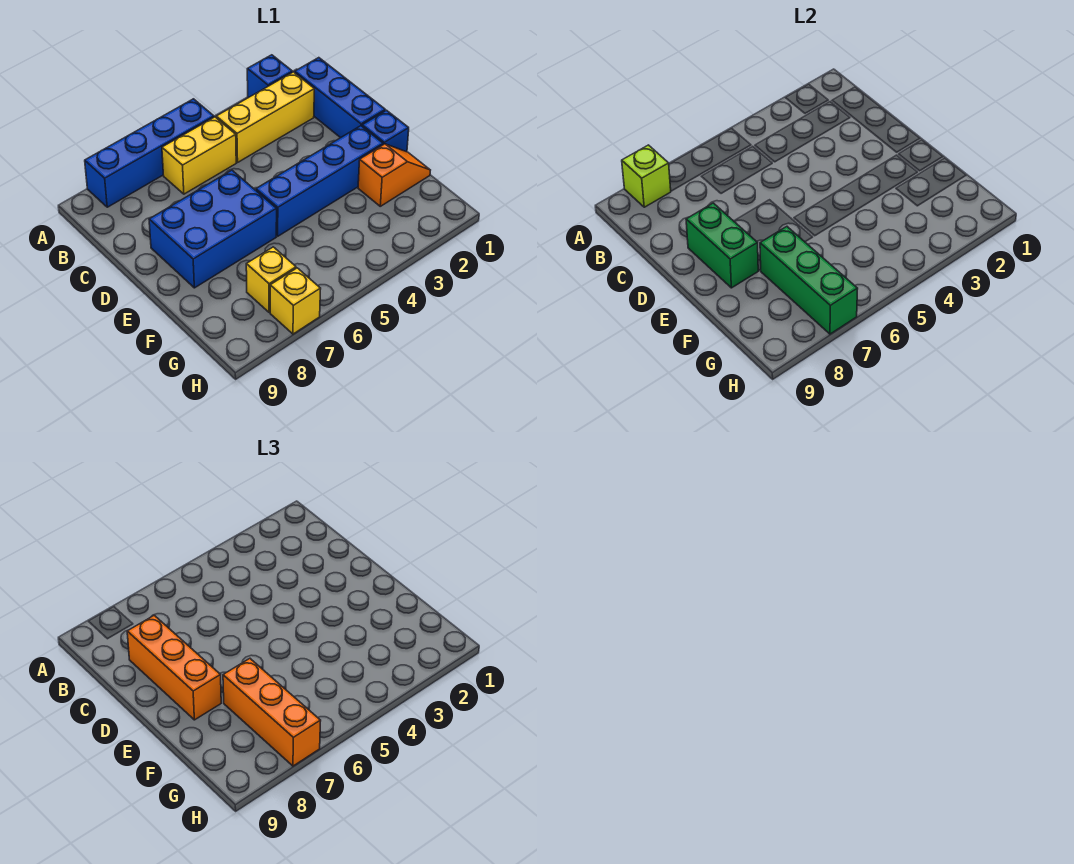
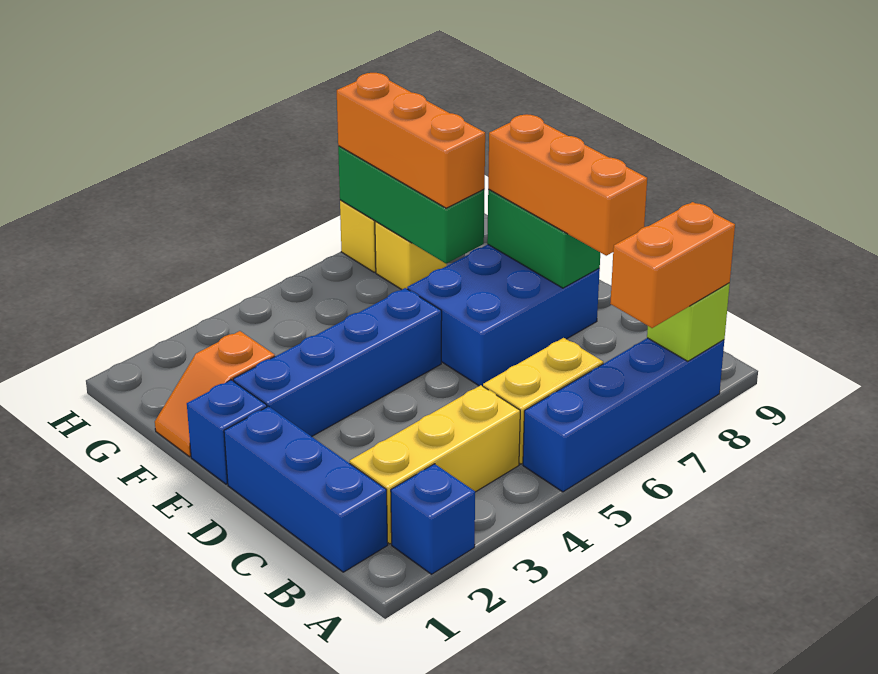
none -> orange brick A7:A8 level 3

